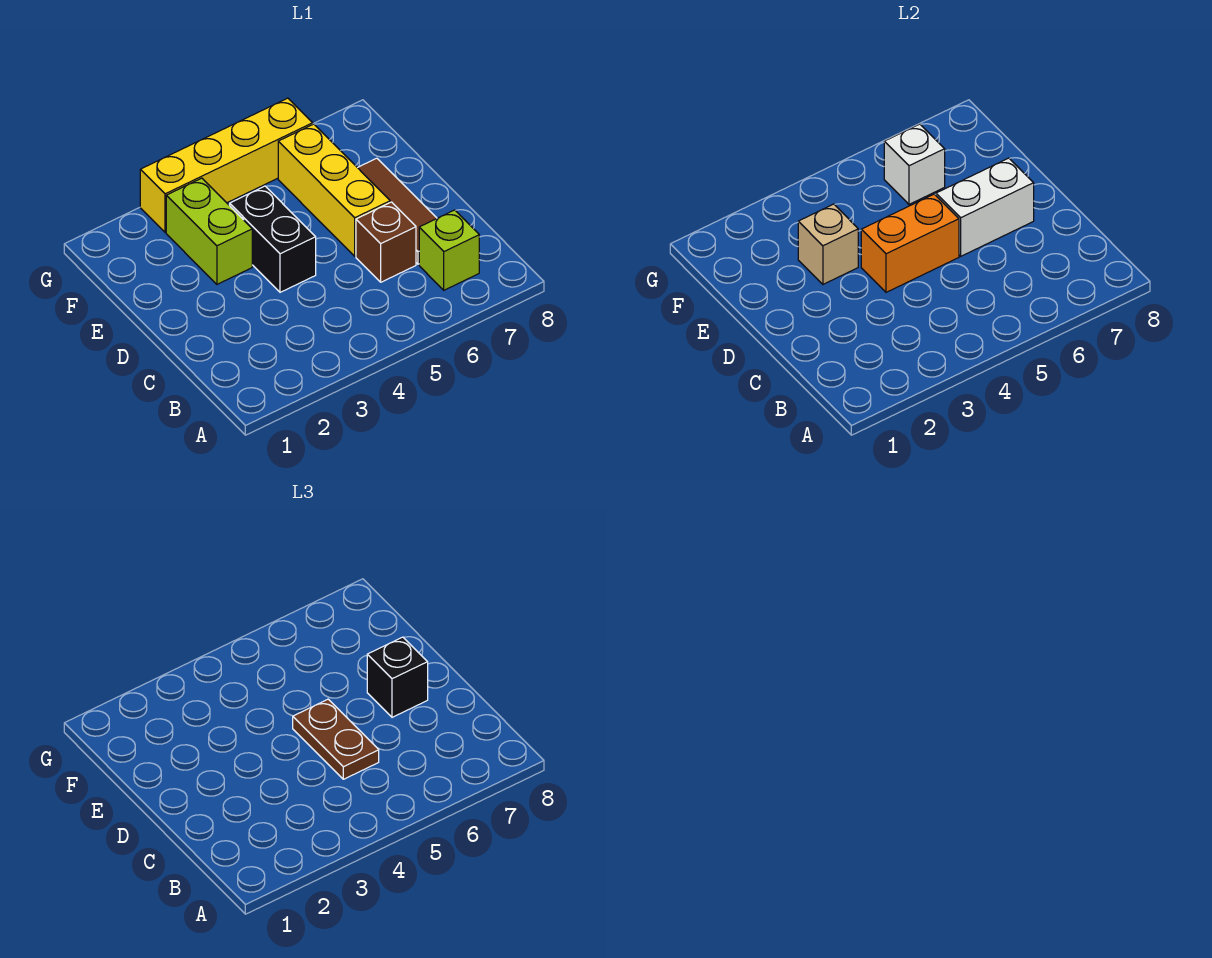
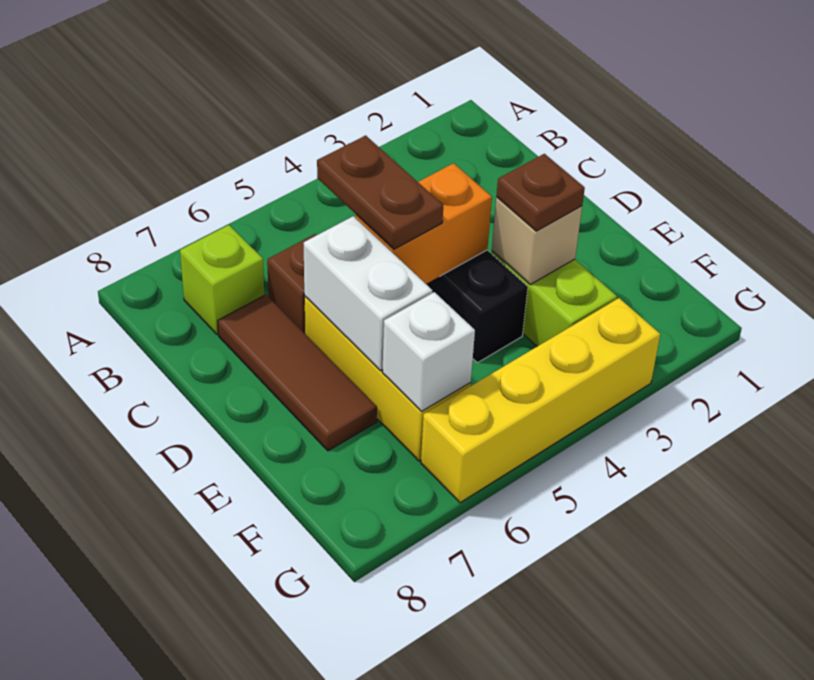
white brick D6:D7 level 2 -> white brick D6:E6 level 2
black brick D7 level 3 -> none
none -> brown plate E3 level 3

